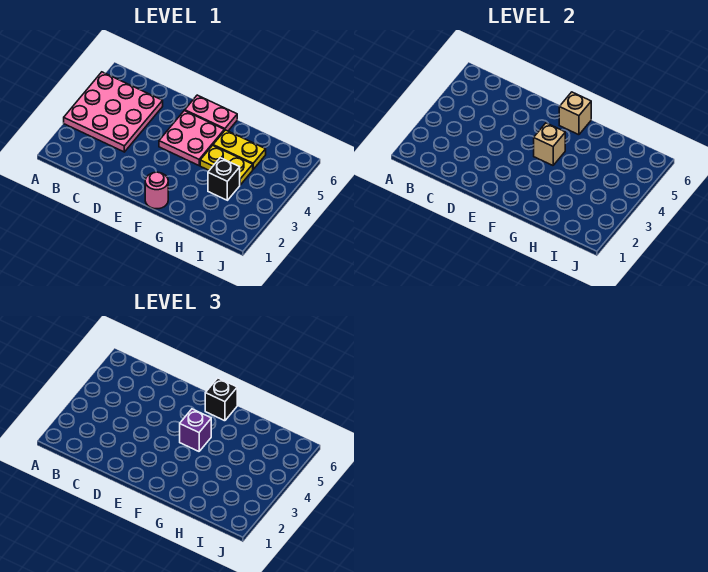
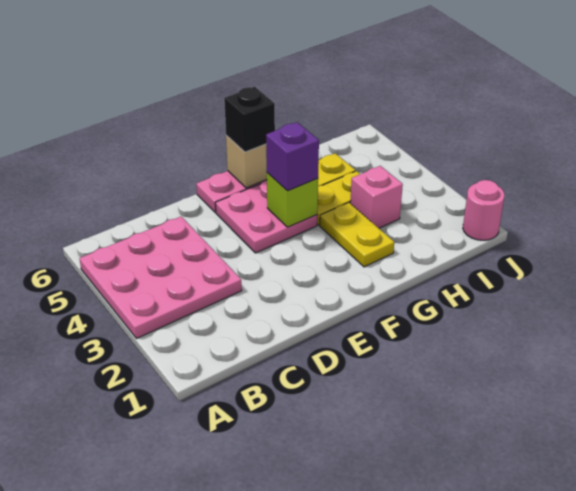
pink round brick F1 level 1 -> pink round brick J1 level 1
tan brick F4 level 2 -> lime brick F4 level 2
none -> yellow plate G2:G3 level 1
black brick H3 level 1 -> pink brick H3 level 1

